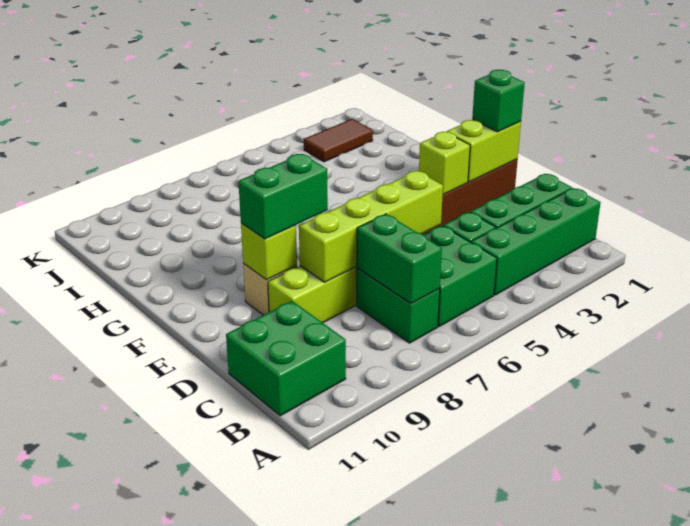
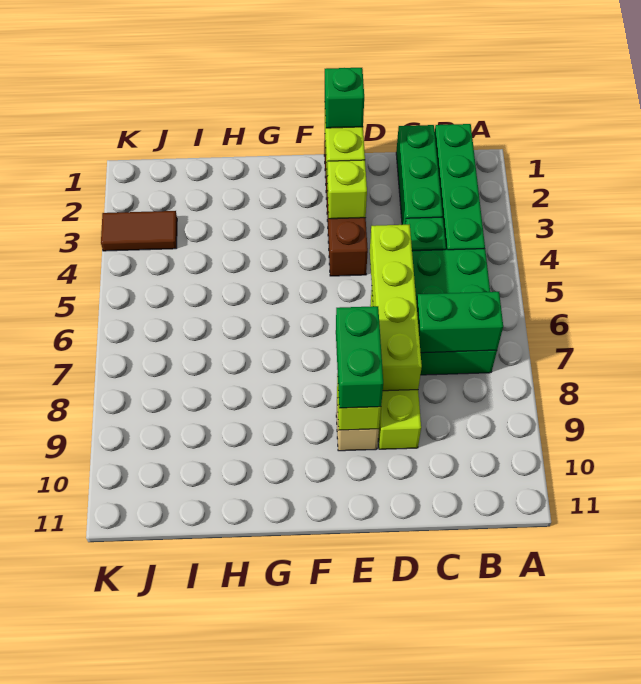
green brick B10:C11 level 1 -> none
brown tile J2:J3 level 1 -> brown tile J3:K3 level 1

